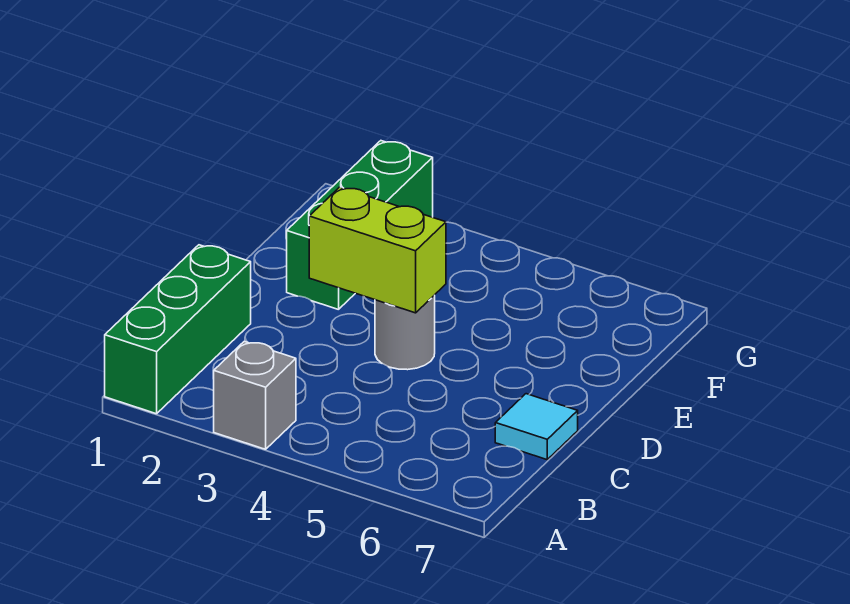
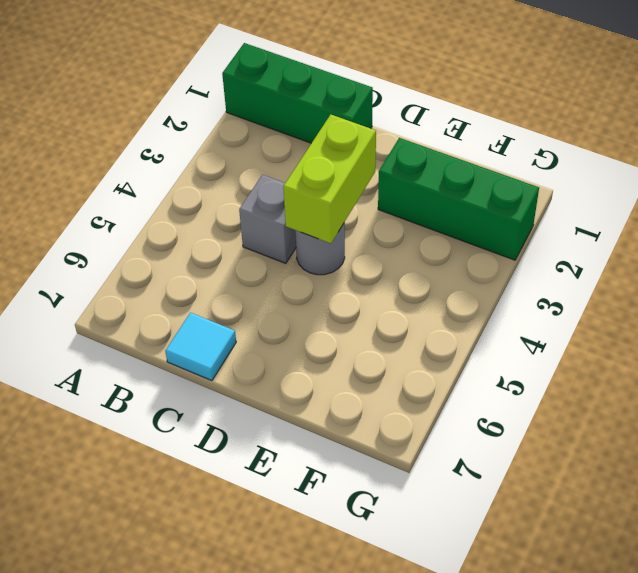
grey brick A3 level 1 -> grey brick C4 level 1

